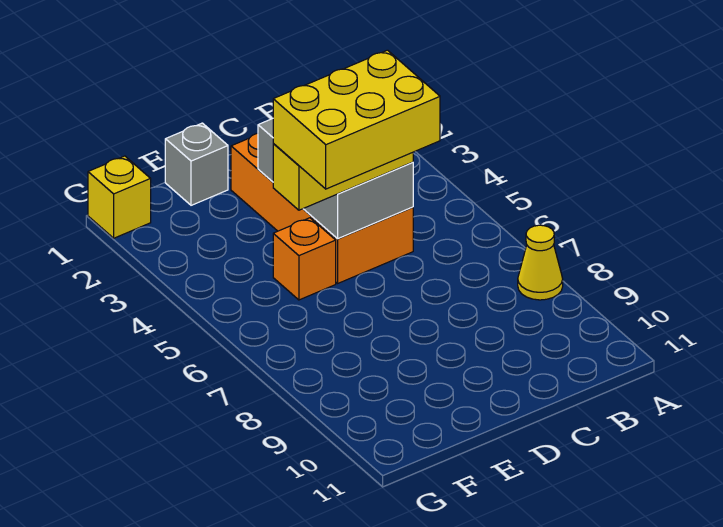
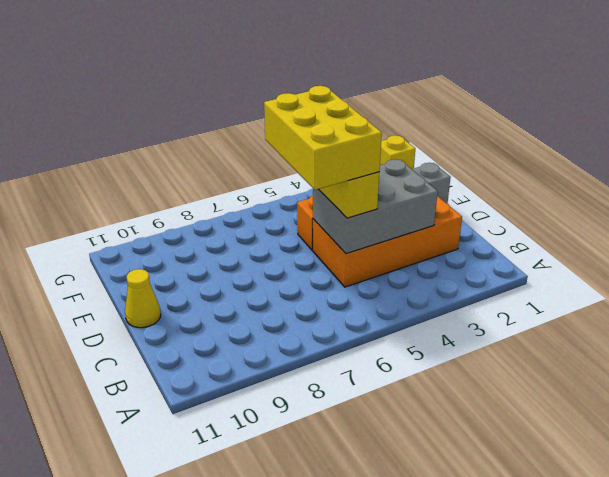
yellow cone A8 level 1 -> yellow cone D11 level 1

